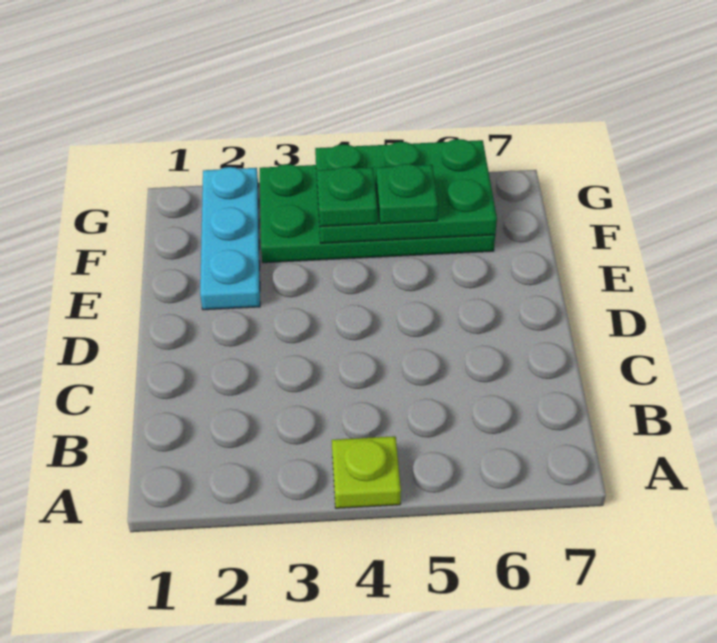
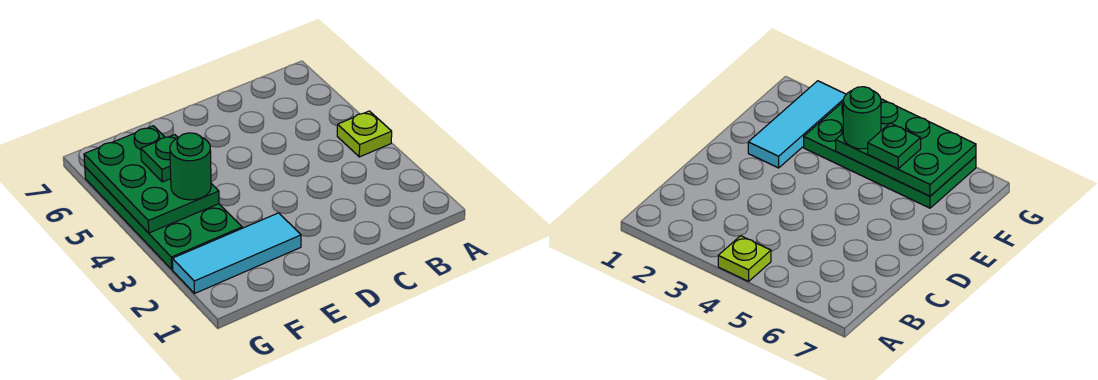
cyan plate E2:G2 level 1 -> cyan tile E2:G2 level 1
green plate F4 level 3 -> green round brick F4 level 3

